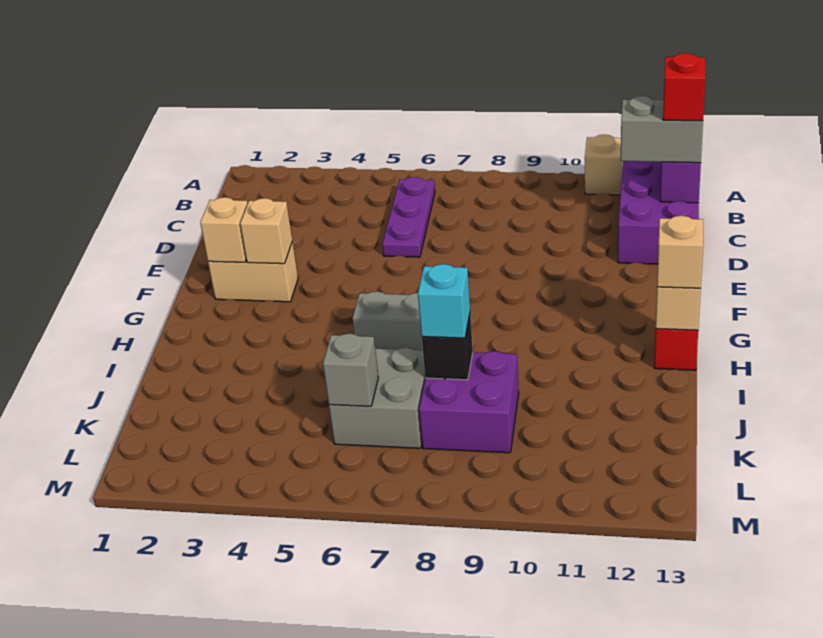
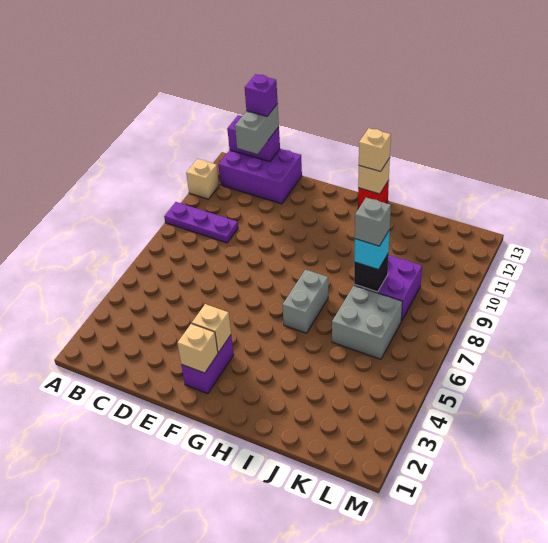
purple plate B6:D6 level 1 -> purple plate A9:C9 level 1
red brick C13 level 4 -> purple brick C13 level 4
tan brick F2:F3 level 1 -> purple brick F2:F3 level 1
grey brick K6 level 2 -> grey brick J8 level 4

